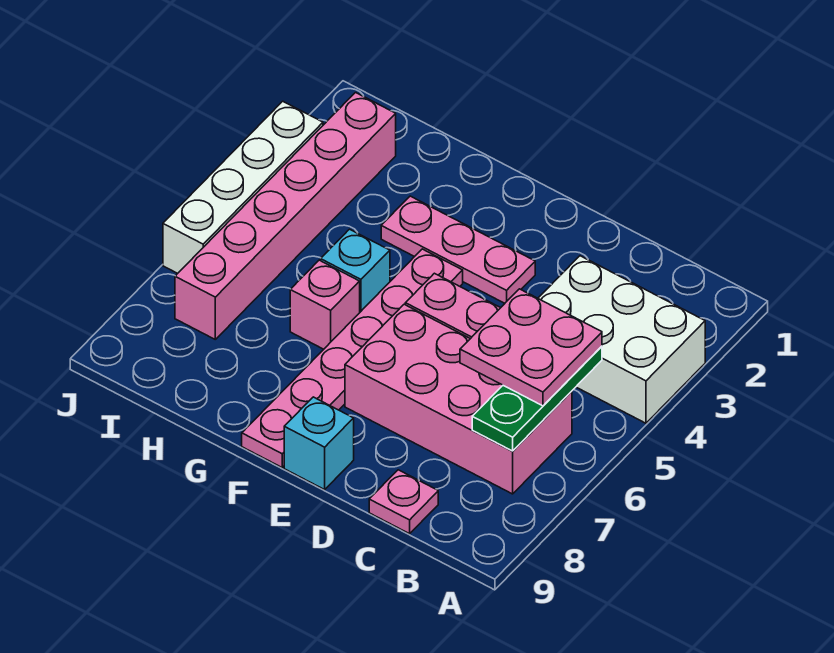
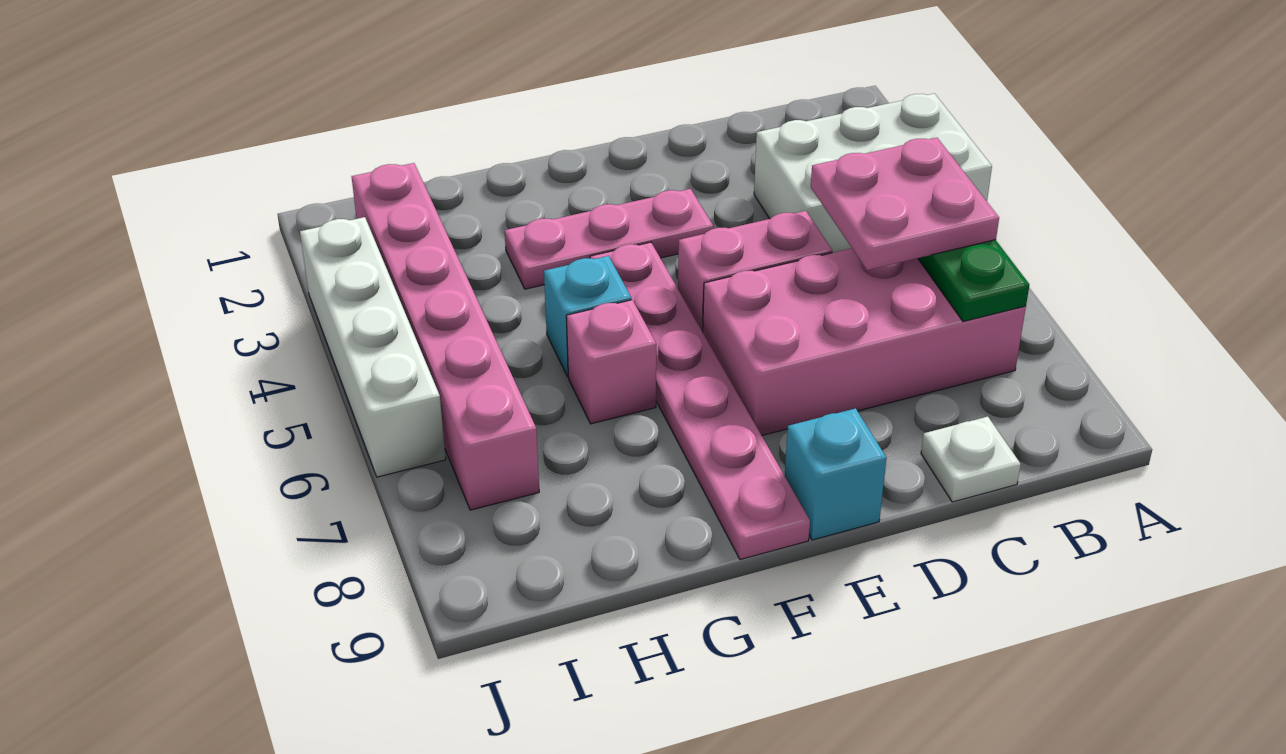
pink plate C9 level 1 -> white plate C9 level 1

